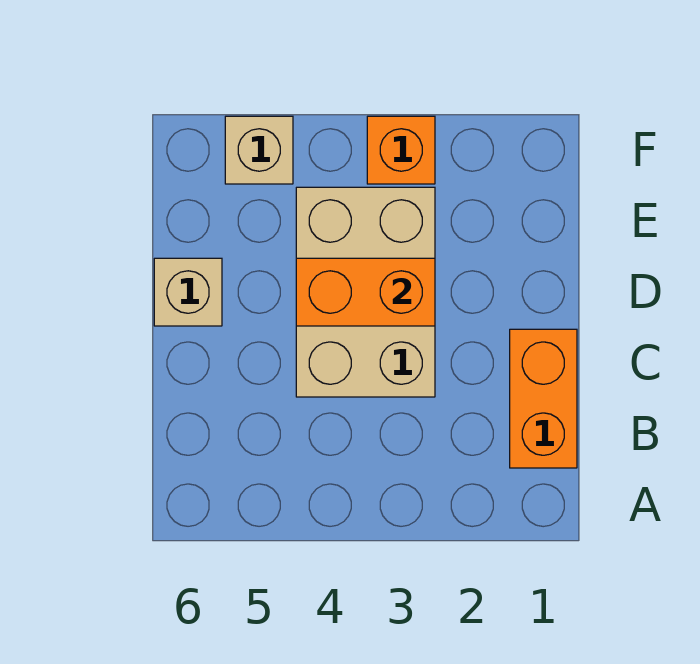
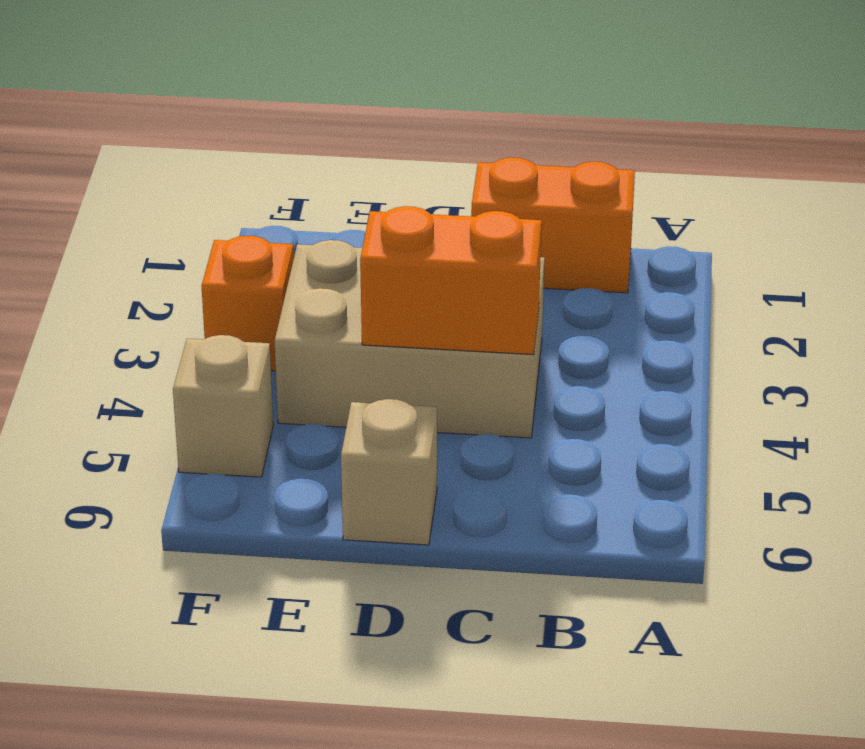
orange brick D3:D4 level 2 -> orange brick C4:D4 level 2

